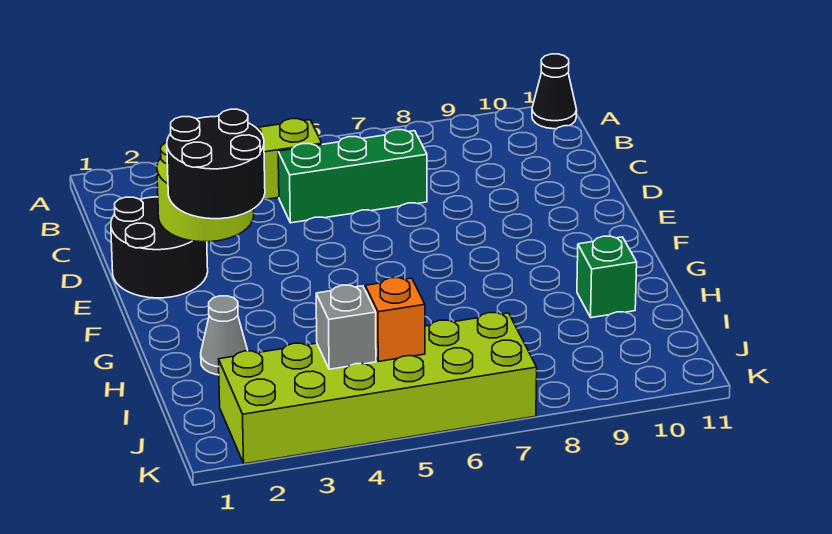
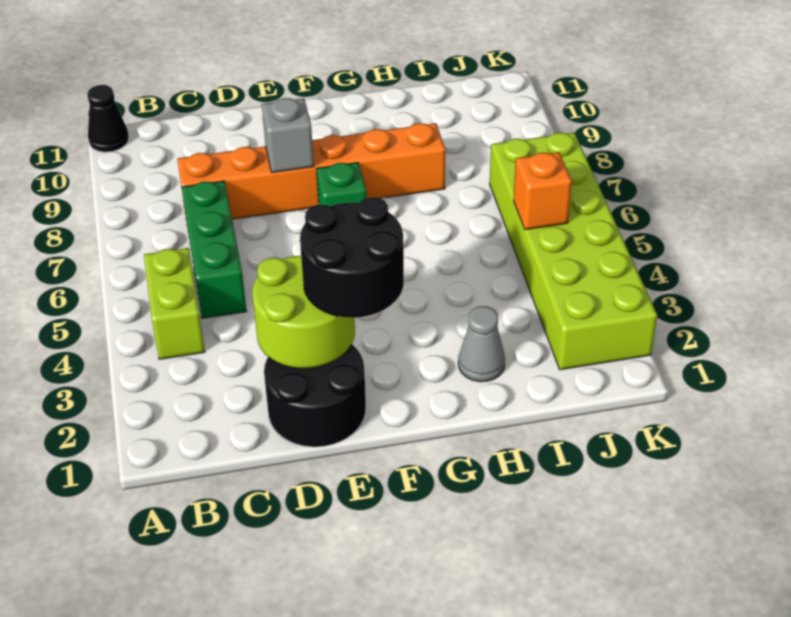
none -> orange brick C8:H8 level 1
green brick H10 level 1 -> green brick F7 level 1
grey brick J4 level 2 -> grey brick E8 level 2

